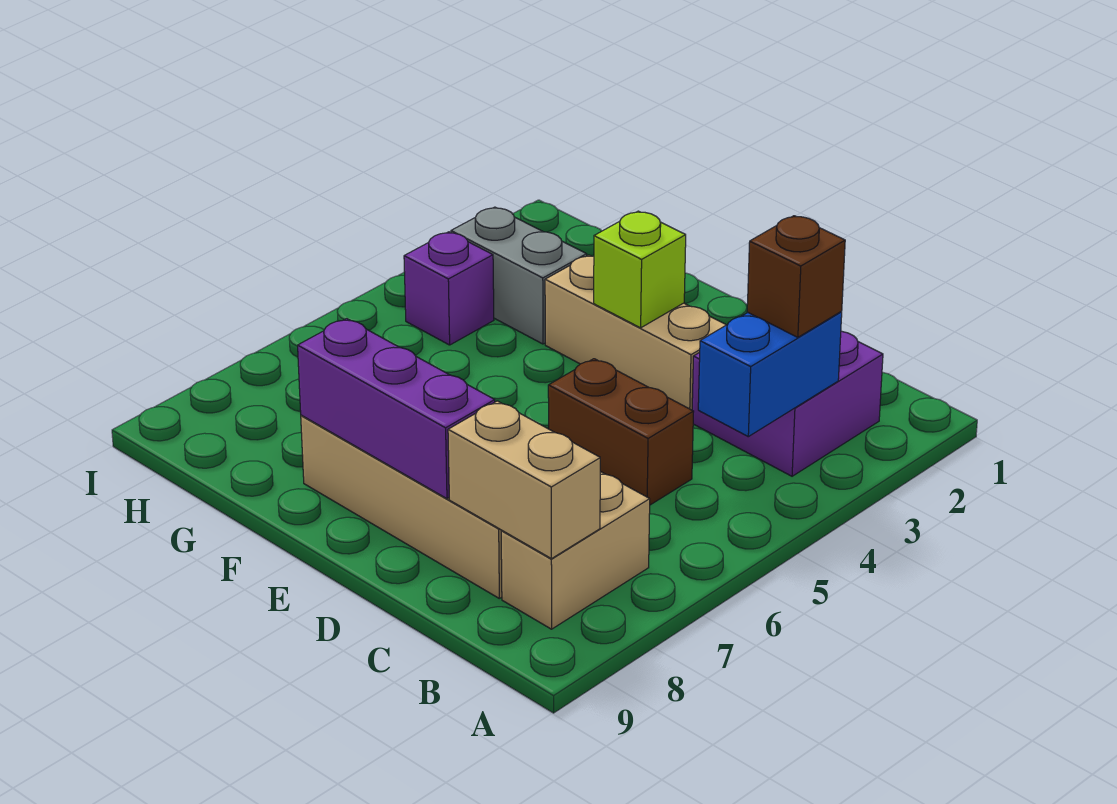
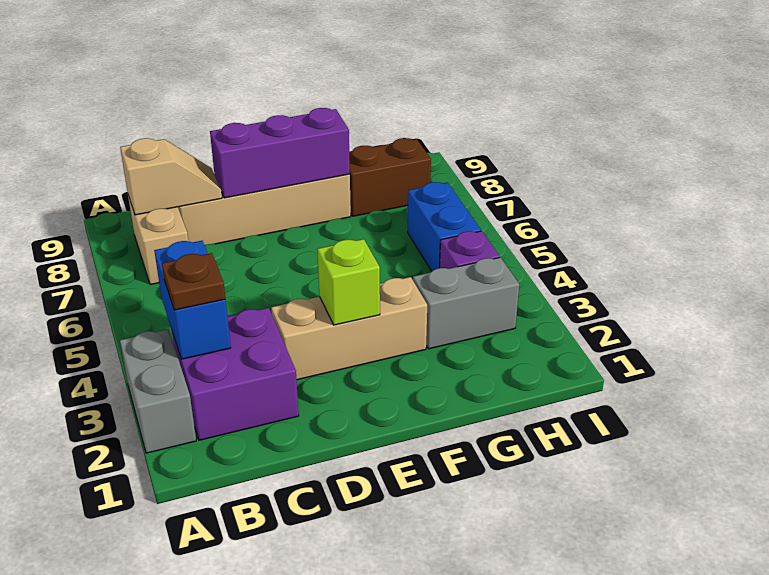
none -> grey brick A2:A3 level 1
brown brick B3 level 3 -> brown plate B3 level 3
tan brick B8:C8 level 2 -> tan slope B8:C8 level 2 top B
brown brick C5:D5 level 1 -> brown brick G8:H8 level 1
none -> blue brick H5:H6 level 1

